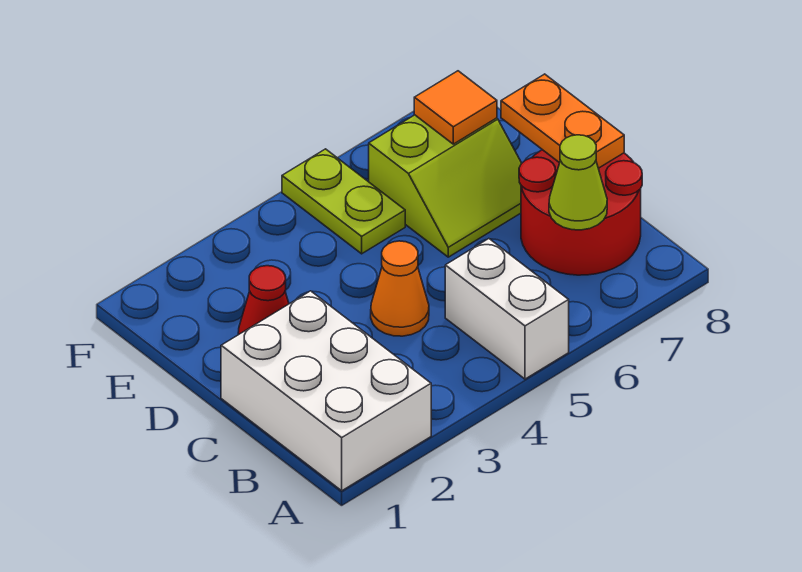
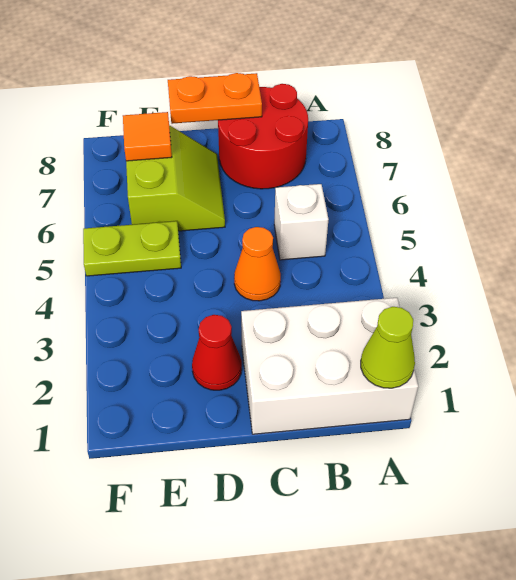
white brick A5:B5 level 1 -> white brick B5 level 1
lime cone B7 level 2 -> lime cone A1 level 2

